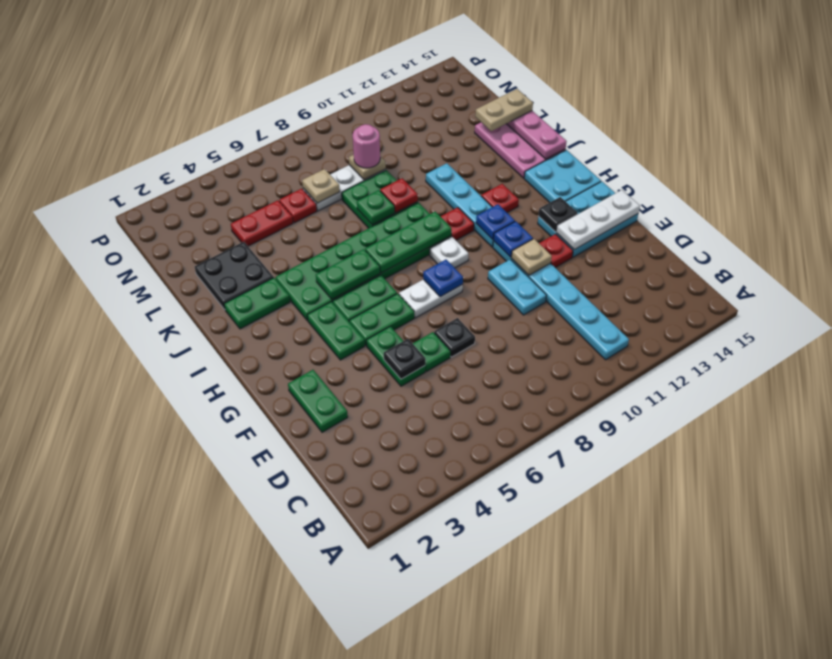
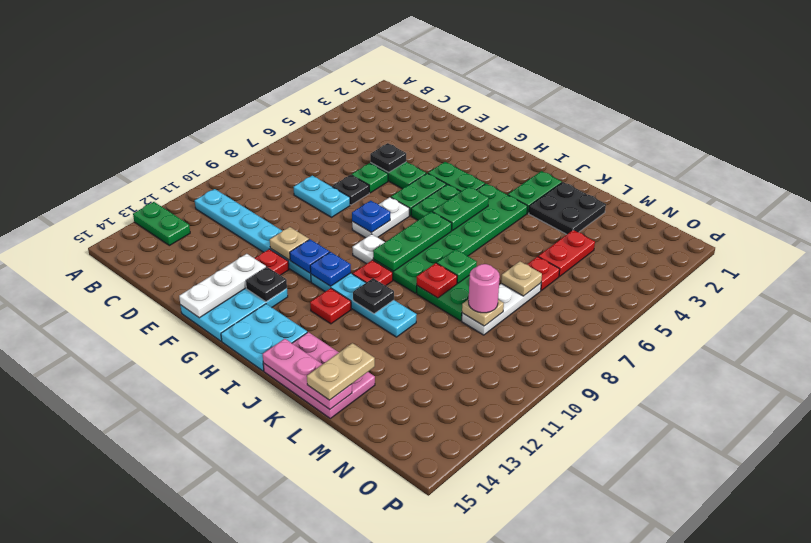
green plate E2:F2 level 1 -> green plate A13:B13 level 1
cyan plate E10:F10 level 1 -> cyan plate D8:E8 level 1
none -> black plate J11 level 2

